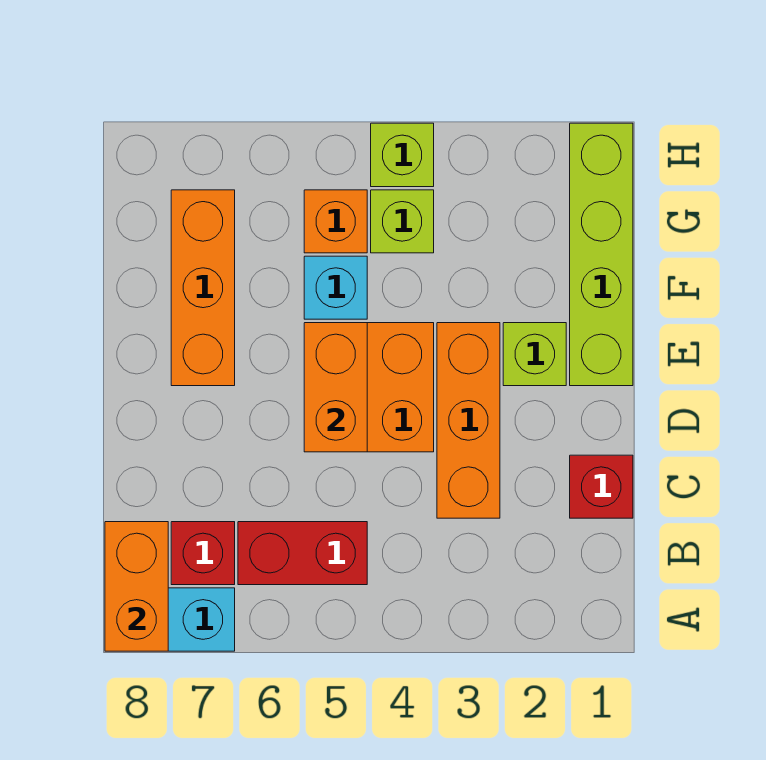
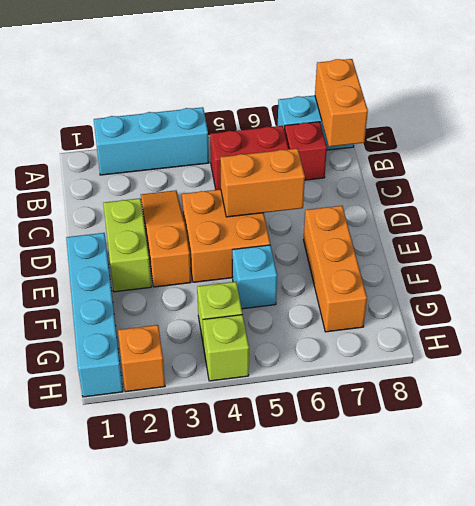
none -> cyan brick A2:A4 level 1
red brick C1 level 1 -> none
orange brick C3:E3 level 1 -> orange slope C3:E3 level 1 top E
orange brick D5:E5 level 2 -> orange brick D5:D6 level 2
lime brick E1:H1 level 1 -> cyan brick E1:H1 level 1
lime brick E2 level 1 -> lime brick D2:E2 level 1
orange brick G5 level 1 -> orange brick H2 level 1

